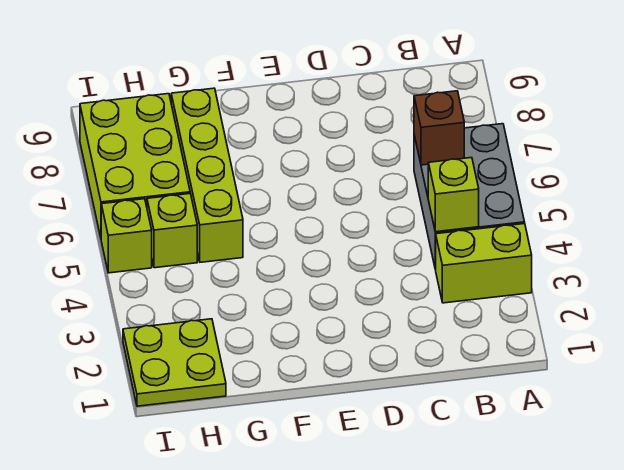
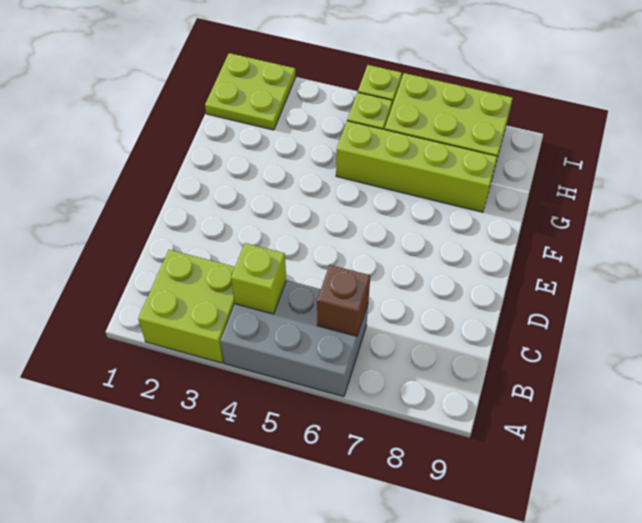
lime brick A3:B3 level 1 -> lime brick A2:B3 level 1

